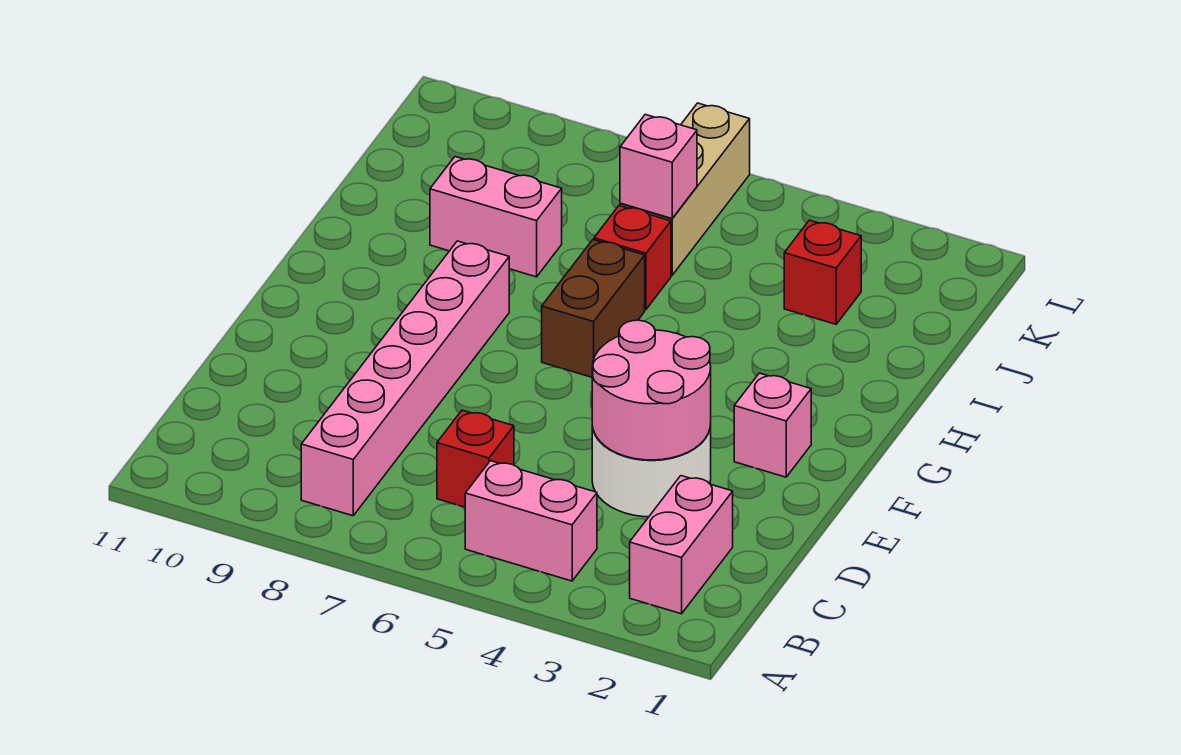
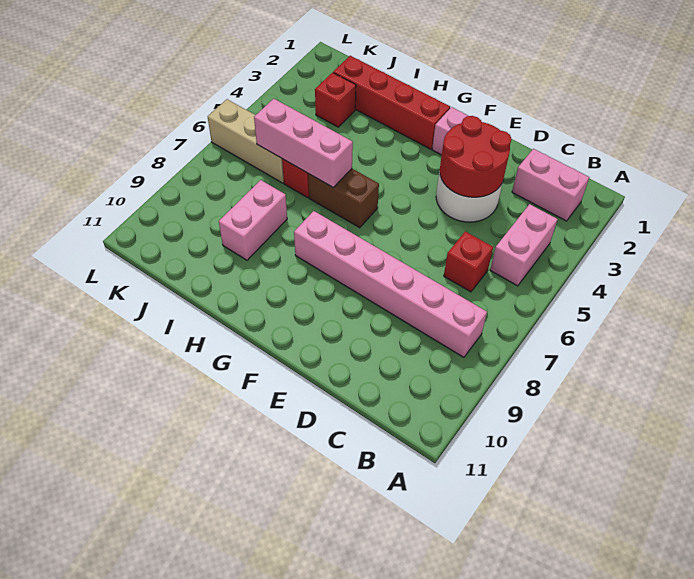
pink round brick D3:E4 level 2 -> red round brick D3:E4 level 2
none -> red brick G2:J2 level 1
pink brick J6 level 2 -> pink brick H6:J6 level 2

